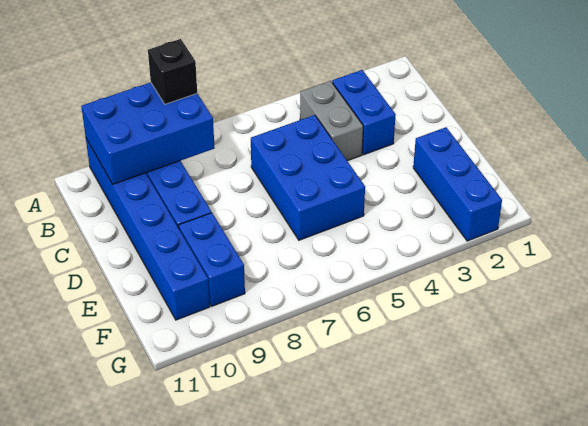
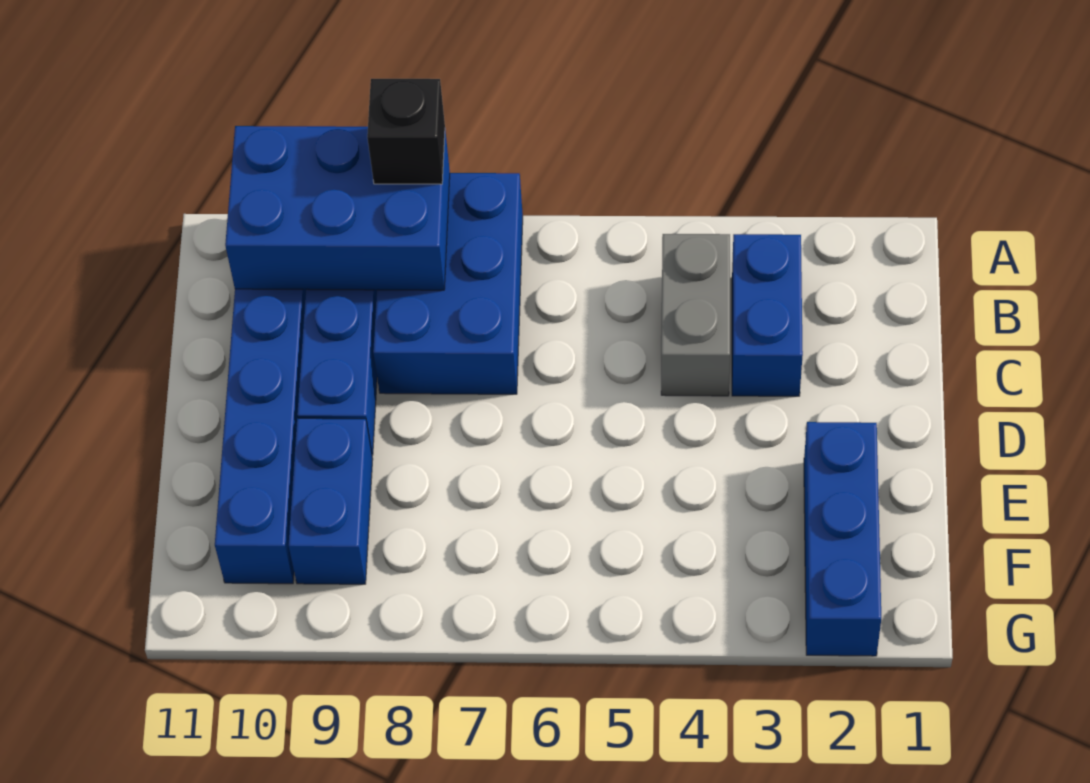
blue brick C5:E6 level 1 -> blue brick A7:C8 level 1

